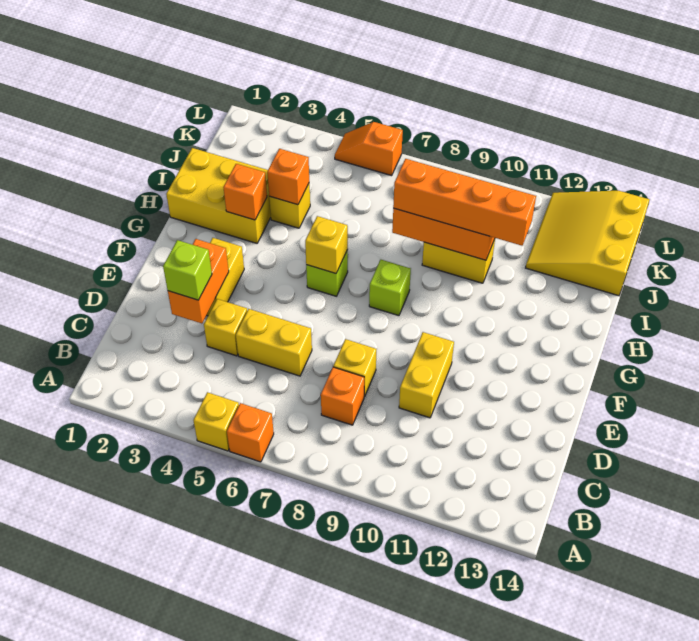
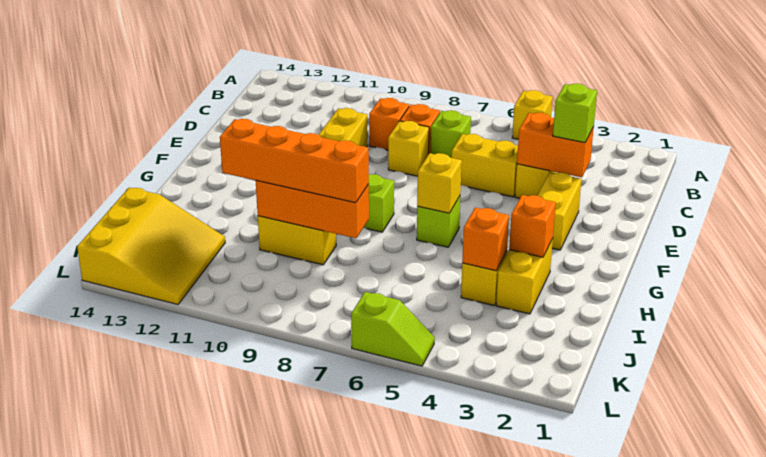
orange brick A6 level 1 -> orange brick C9 level 1
none -> lime brick C7 level 1
orange brick D3:E3 level 2 -> orange brick D3:D4 level 2
yellow brick H1:I3 level 1 -> yellow brick H3:I3 level 1
orange slope L5:L6 level 1 top 6 -> lime slope L5:L6 level 1 top 6

